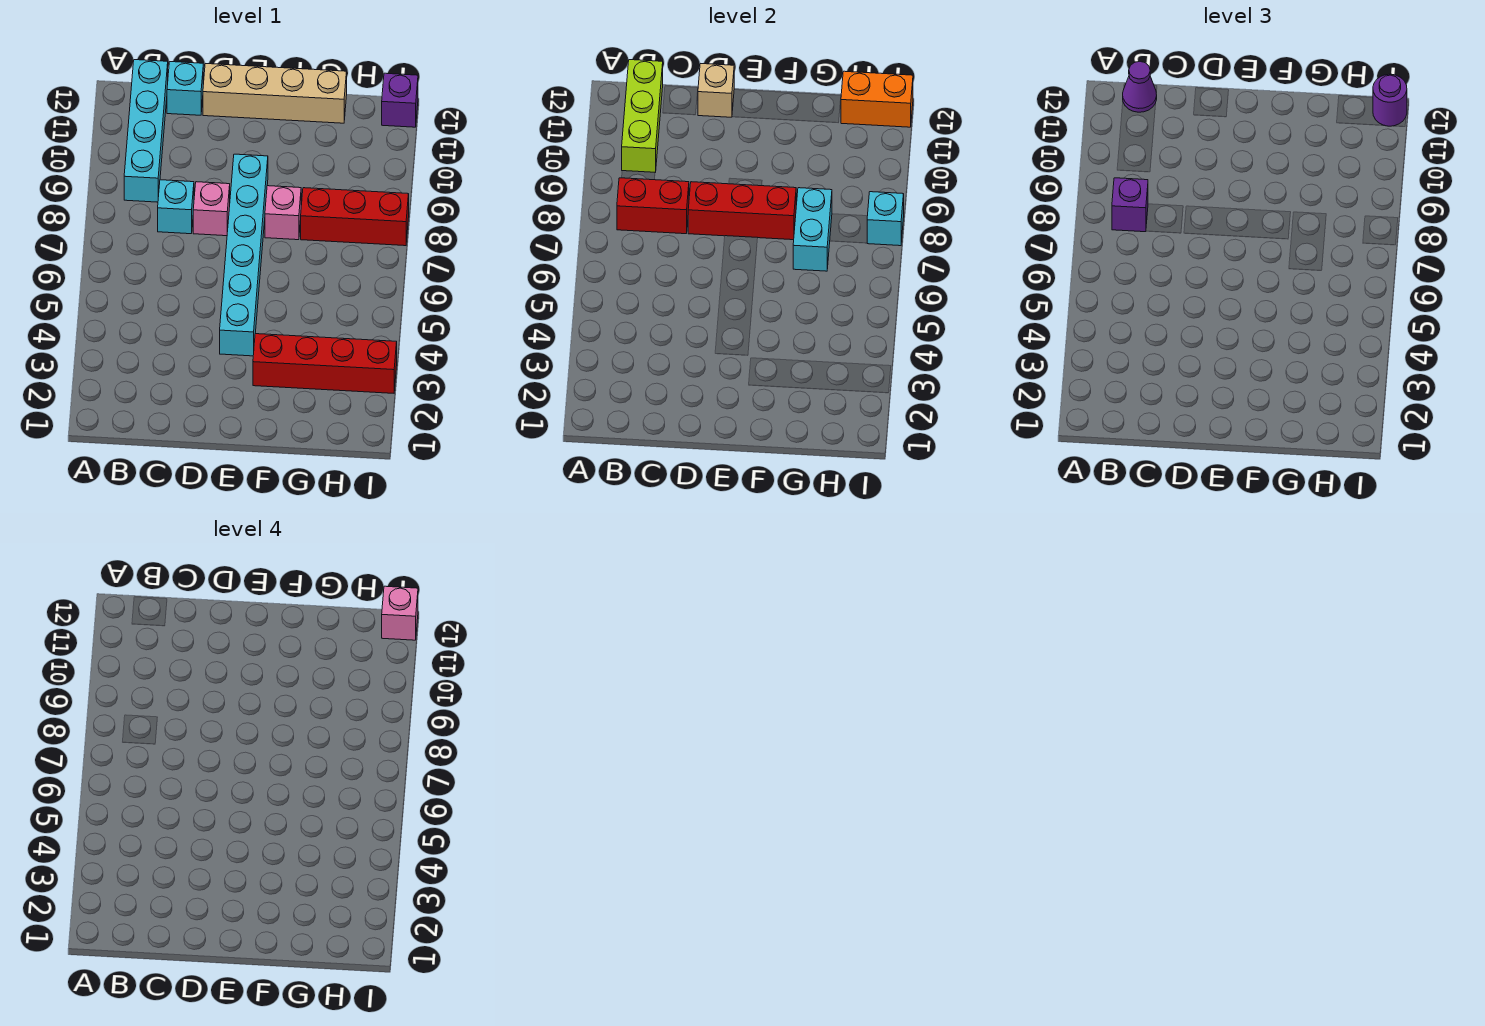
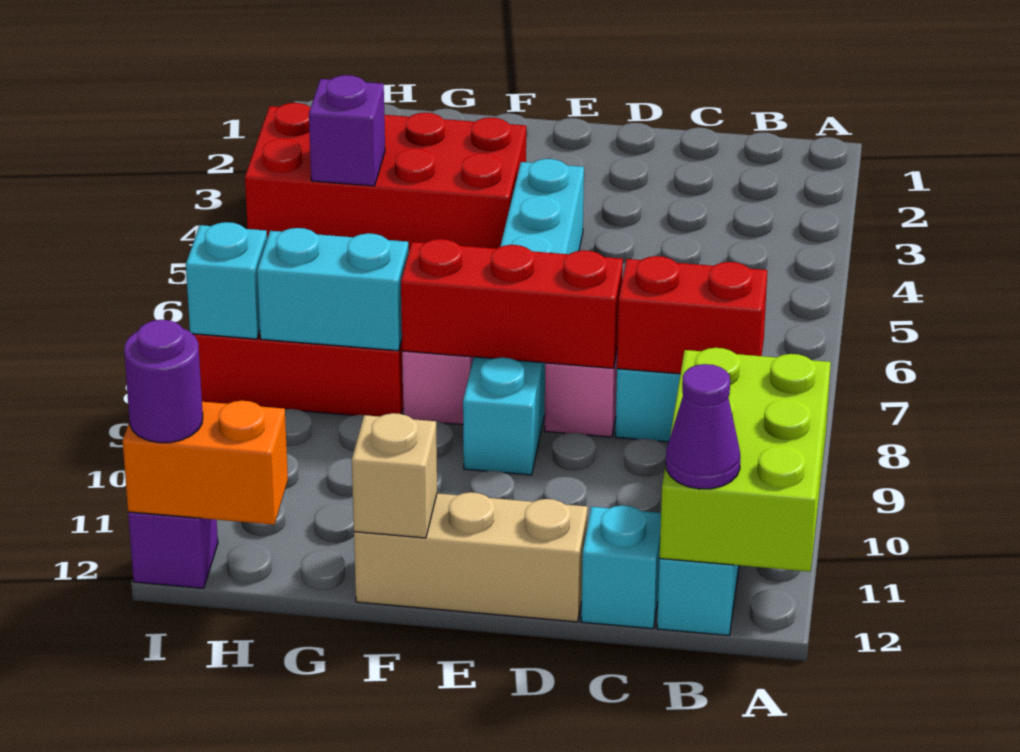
purple brick B8 level 3 -> purple brick H4 level 2
lime brick B10:B12 level 2 -> lime brick A10:B12 level 2
tan brick D12:G12 level 1 -> tan brick D12:F12 level 1
tan brick D12 level 2 -> tan brick F12 level 2
red brick F3:I3 level 1 -> red brick F3:I4 level 1
cyan brick G7:G8 level 2 -> cyan brick G8:H8 level 2
pink brick I12 level 4 -> none

